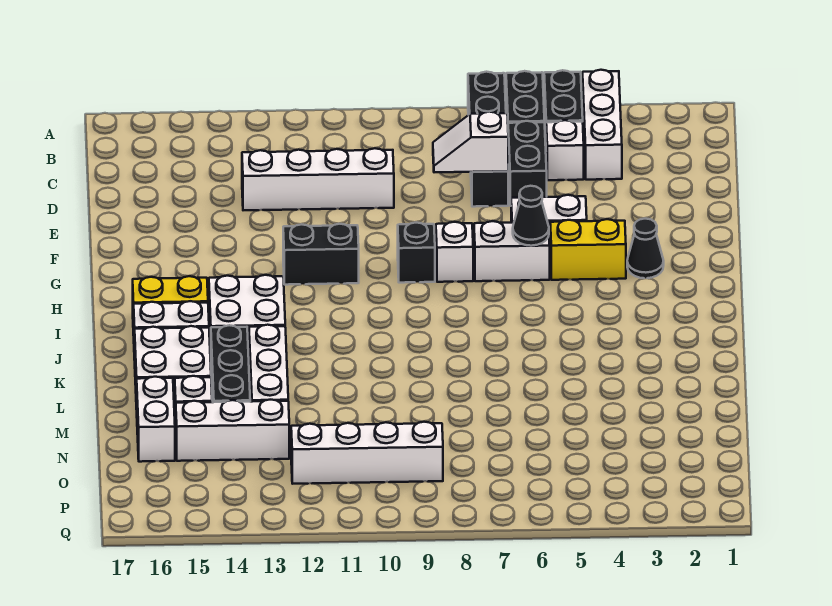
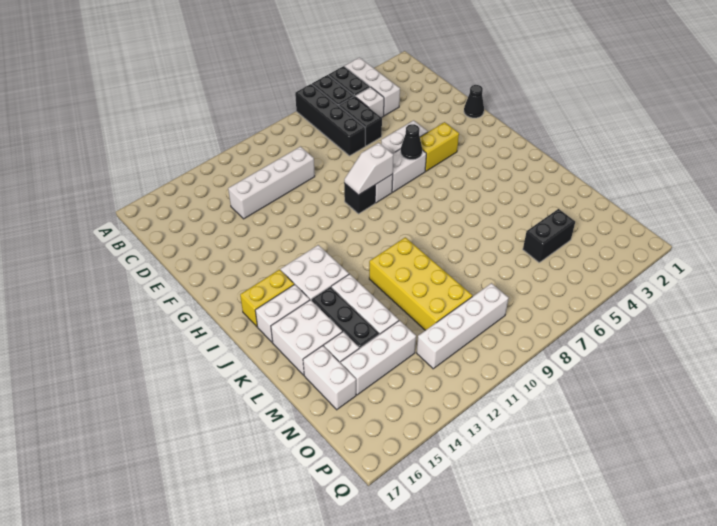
white slope D7:D8 level 2 top 7 -> white slope G8:G9 level 2 top 8
black cone G3 level 1 -> black cone F1 level 1
black brick G11:G12 level 1 -> black brick N4:N5 level 1
none -> yellow brick K10:N11 level 1

